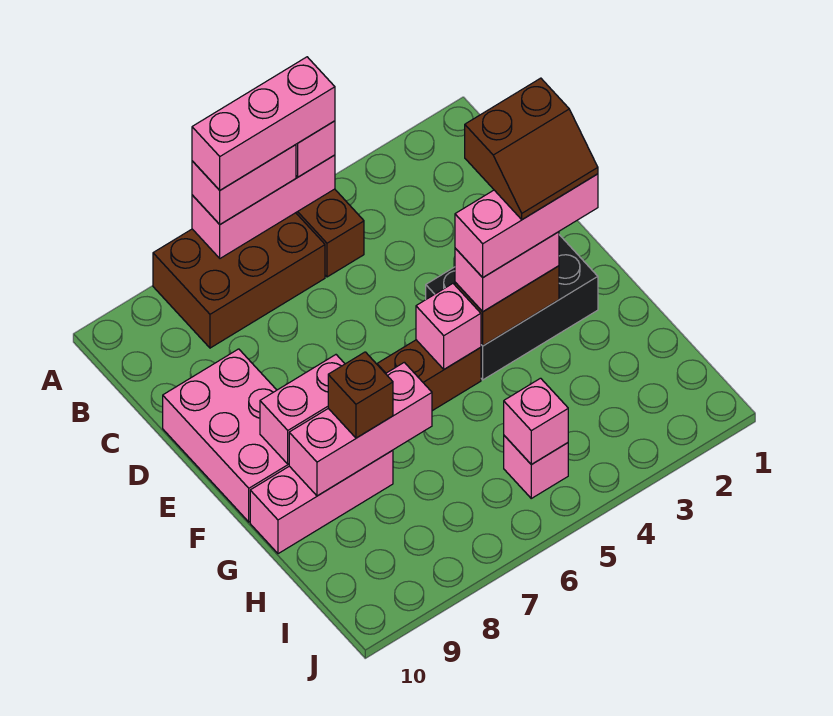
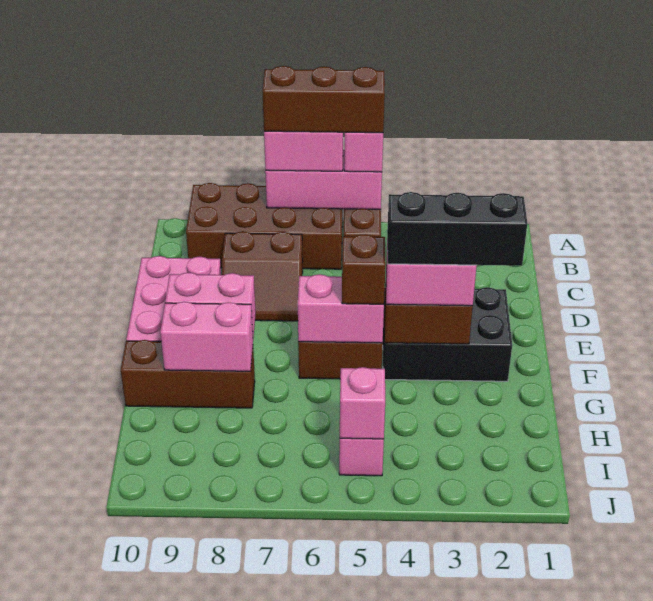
pink brick A5:A7 level 4 -> brown brick A5:A7 level 4
brown brick A6:B8 level 1 -> brown brick A6:B9 level 1
brown slope E2:F3 level 5 top E -> brown slope C7:D8 level 1 top C
pink brick F2:F4 level 4 -> black brick F2:F4 level 4
pink brick F5 level 2 -> pink brick F5:F6 level 2
pink brick G7:G9 level 2 -> pink brick G8:G9 level 2
pink brick G8:G10 level 1 -> brown brick G8:G10 level 1
brown brick G8 level 3 -> brown brick F5 level 3

